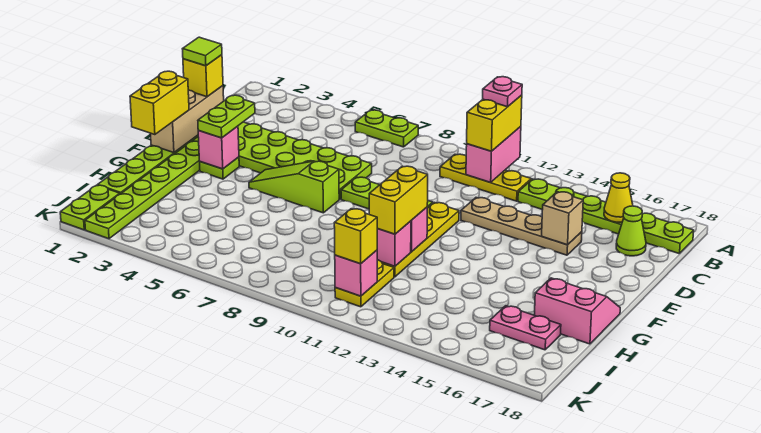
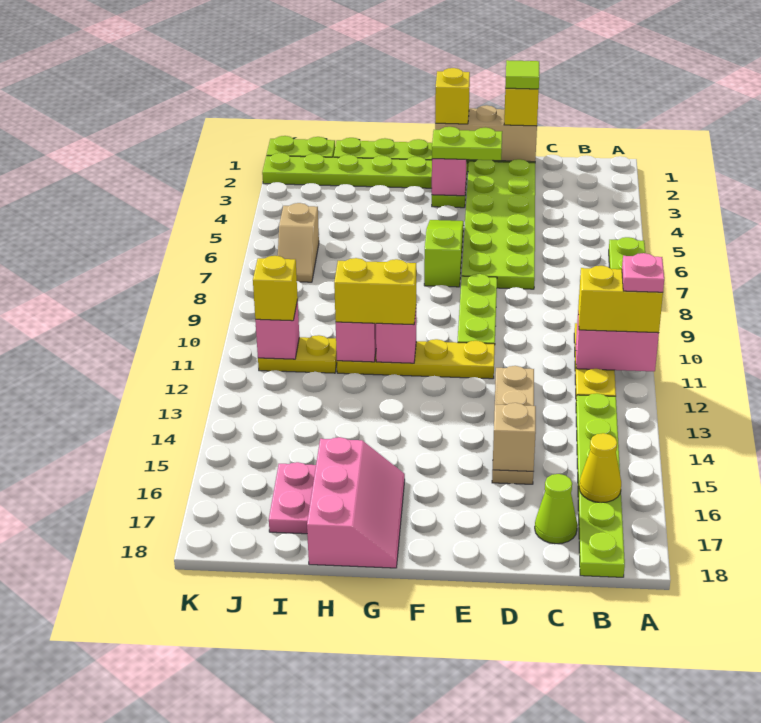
yellow brick F1:G1 level 3 -> yellow brick F1 level 3
pink slope G17:H18 level 1 top H -> pink slope G16:H18 level 1 top H
none -> tan slope J6:J7 level 1 top 6

